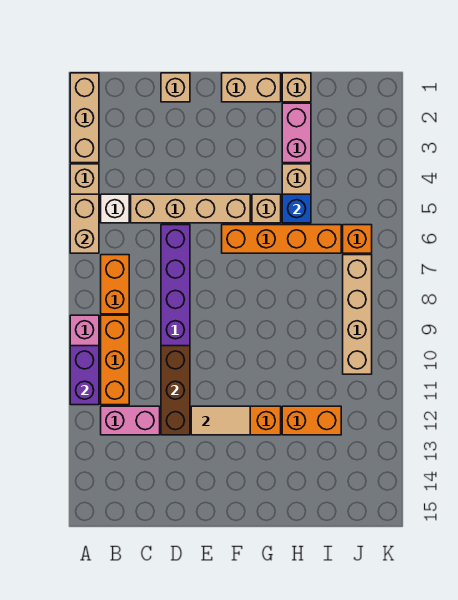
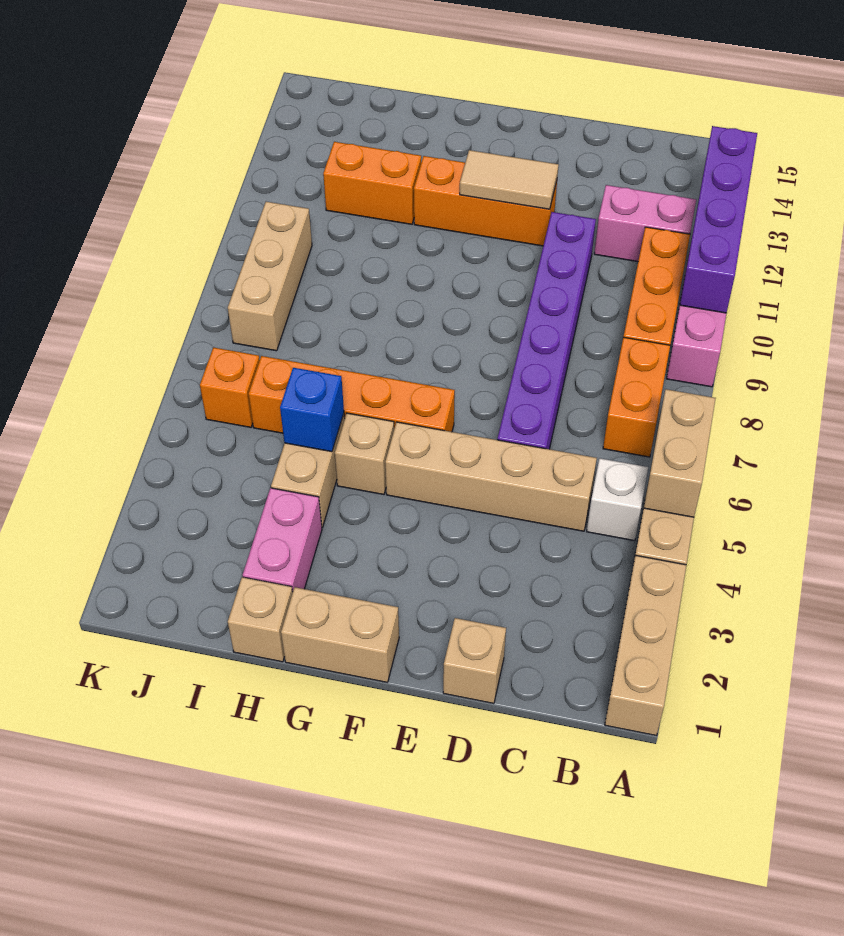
purple brick A10:A11 level 2 -> purple brick A10:A13 level 2
brown brick D10:D12 level 2 -> none
tan brick J7:J10 level 1 -> tan brick J8:J10 level 1

